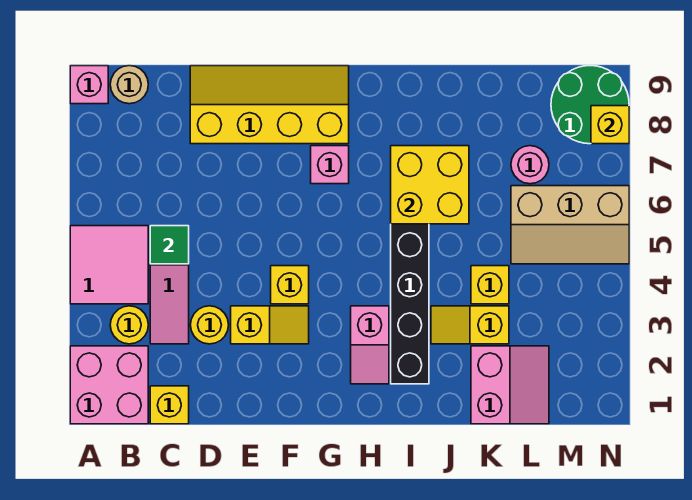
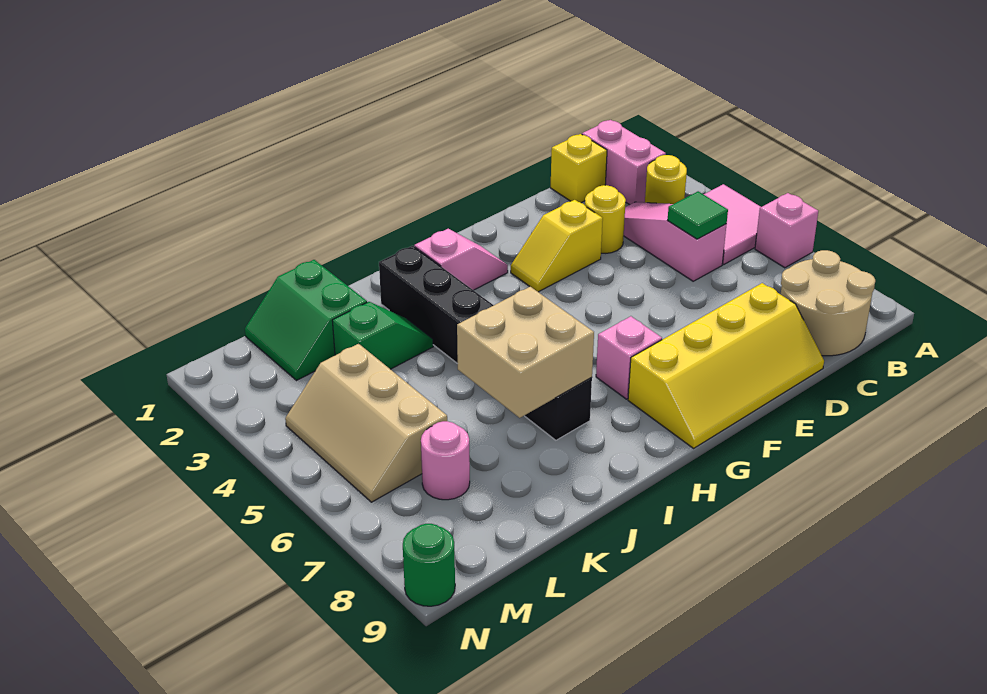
pink brick A1:B2 level 1 -> pink brick B1:B2 level 1
pink brick A9 level 1 -> pink brick A6 level 1
tan round brick B9 level 1 -> tan round brick B8:C9 level 1
yellow brick F4 level 1 -> none
pink slope H2:H3 level 1 top 3 -> pink slope G2:H2 level 1 top H
yellow brick I6:J7 level 2 -> tan brick I6:J7 level 2
yellow slope J3:K3 level 1 top K -> green slope J3:K3 level 1 top K
pink slope K1:L2 level 1 top K -> green slope K1:L2 level 1 top K
yellow brick K4 level 1 -> none
tan slope L5:N6 level 1 top 6 -> tan slope L4:M6 level 1 top L
green round brick M8:N9 level 1 -> green round brick N9 level 1
yellow brick N8 level 2 -> none

